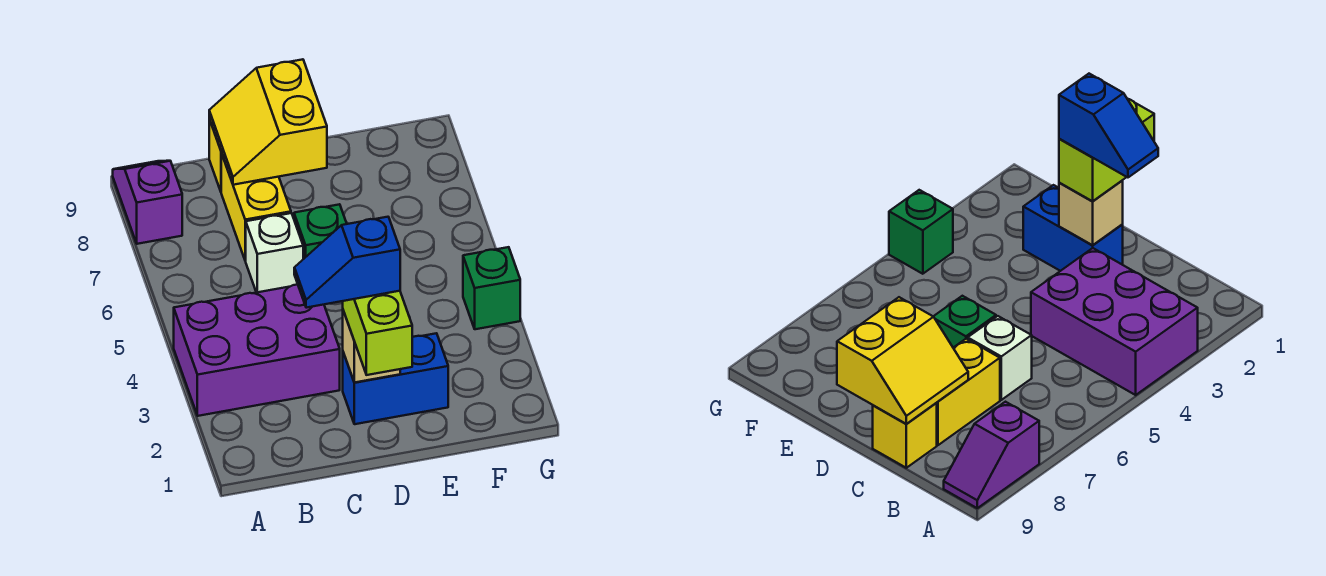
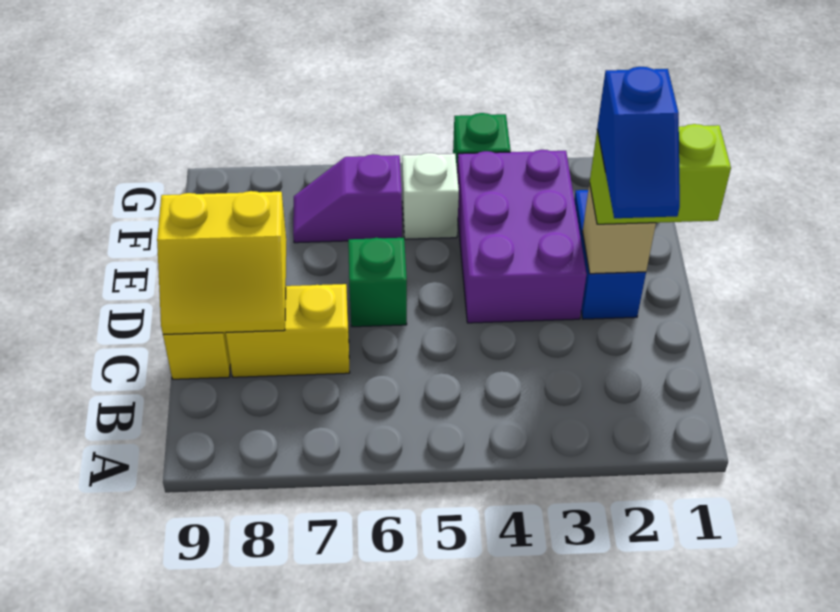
purple brick A3:C4 level 1 -> purple brick D3:F4 level 1
purple slope A8:A9 level 1 top 8 -> purple slope F6:F7 level 1 top 6
white brick C6 level 1 -> white brick F5 level 1

